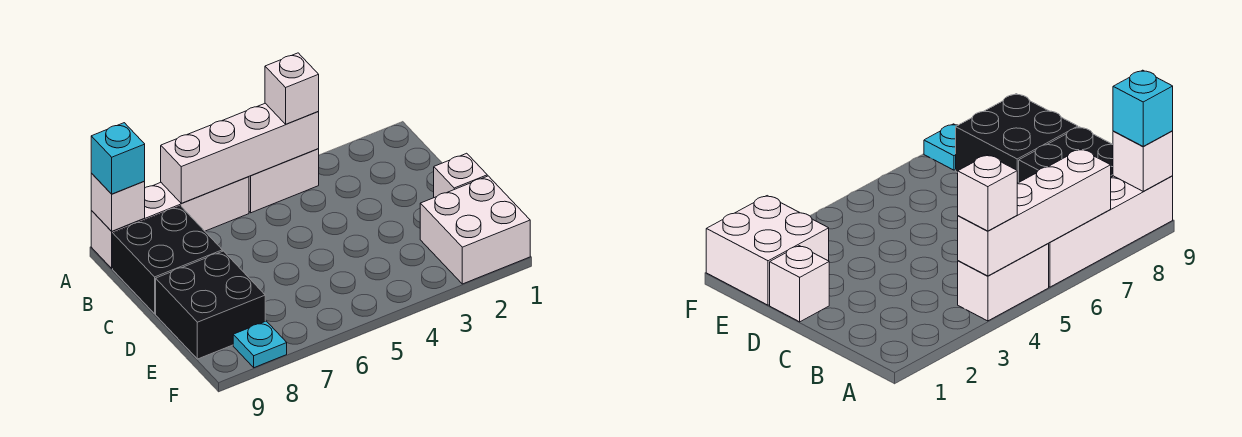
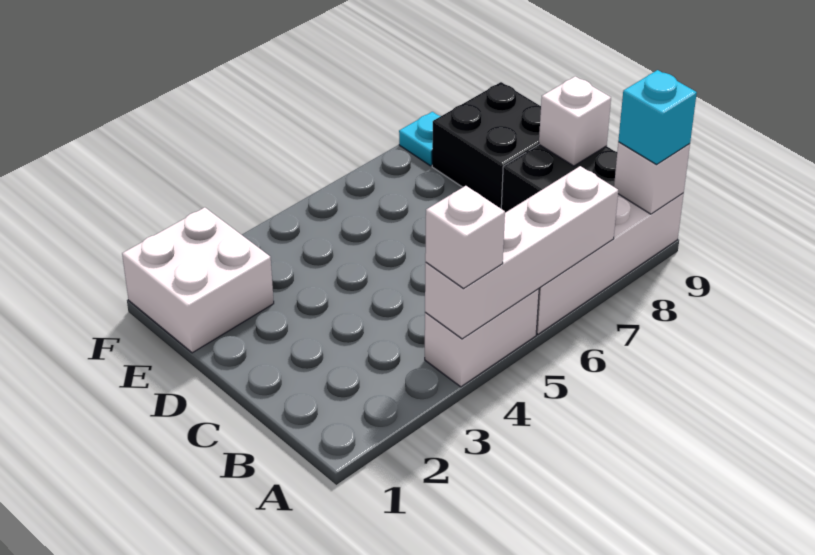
white brick D1 level 1 -> white brick C9 level 2

